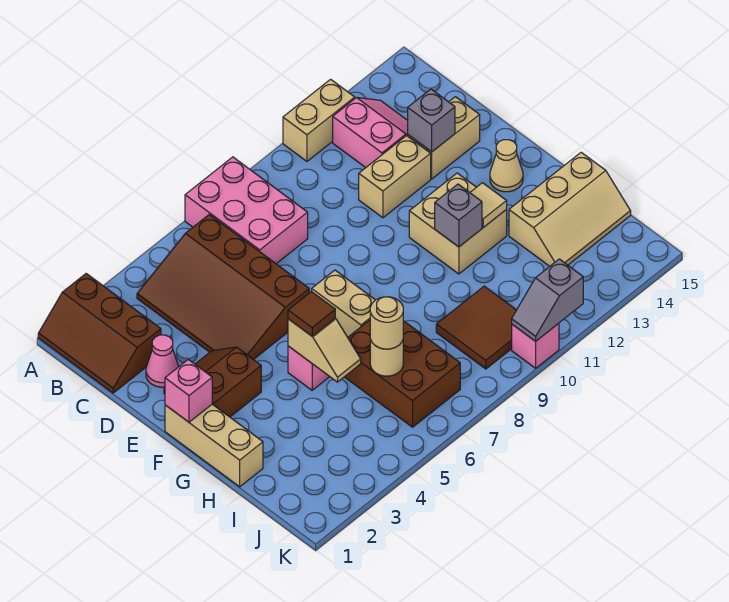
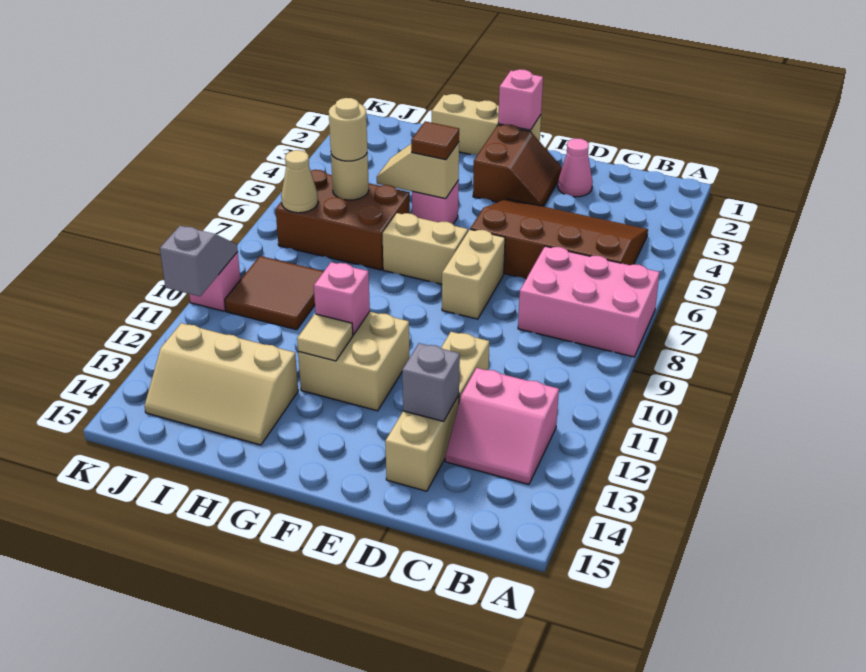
brown slope A1:C2 level 1 top 2 -> none
tan brick A11:A12 level 1 -> tan brick E7:E8 level 1
tan cone F14 level 1 -> tan cone J7 level 2
grey brick G11 level 2 -> pink brick G11 level 2
tan slope H13:I15 level 1 top H -> tan slope H13:J14 level 1 top 13

